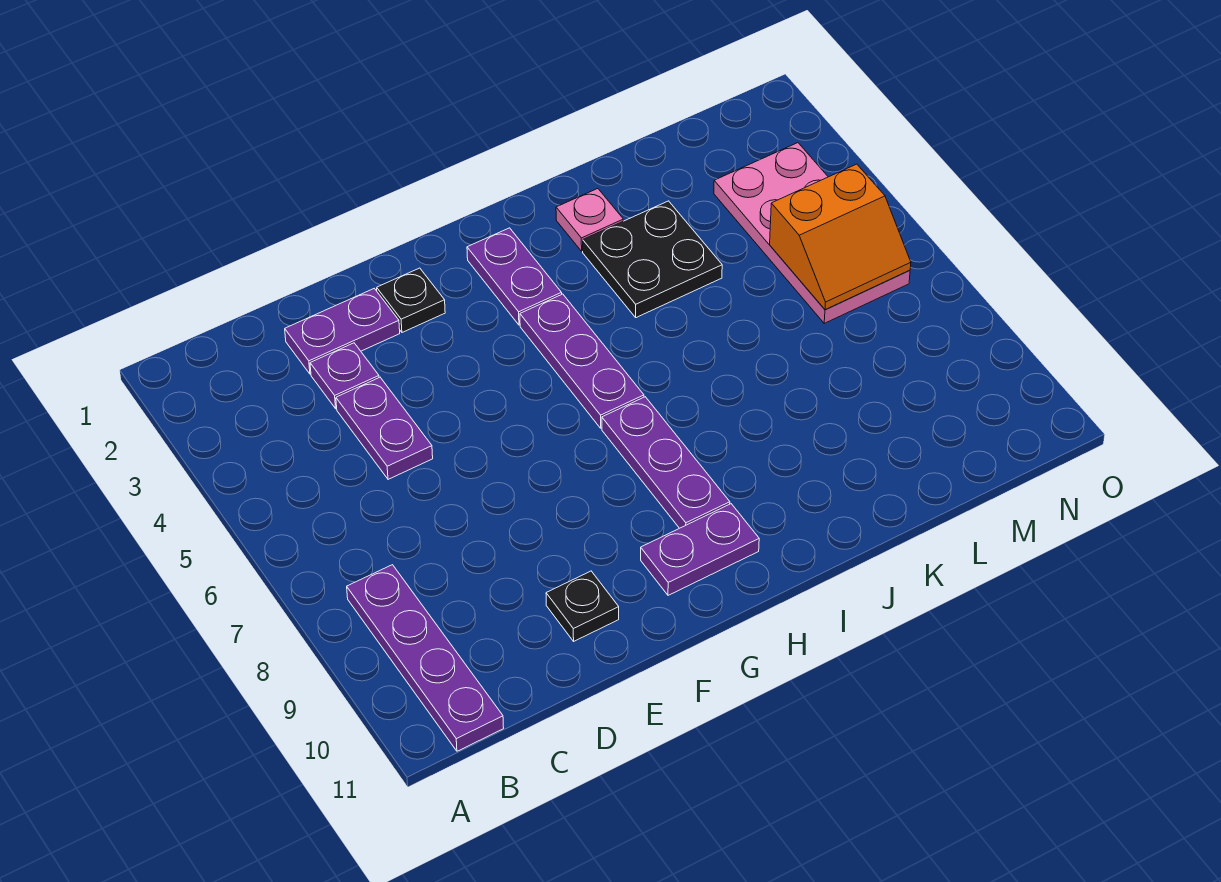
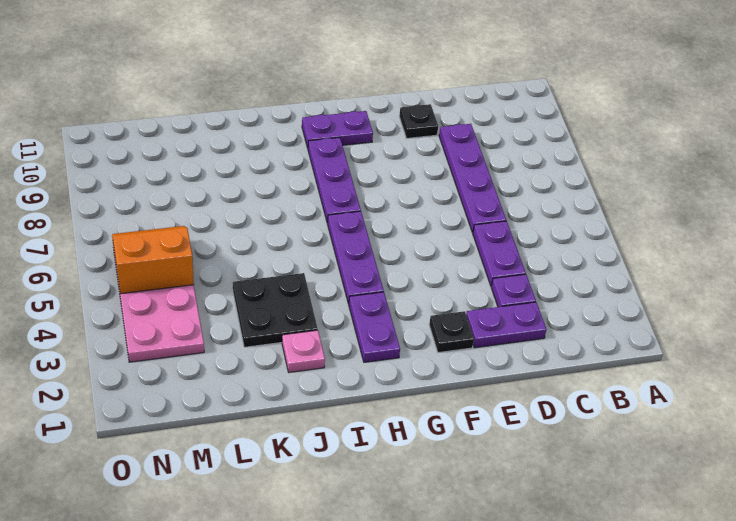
purple plate B8:B11 level 1 -> purple plate D6:D9 level 1

